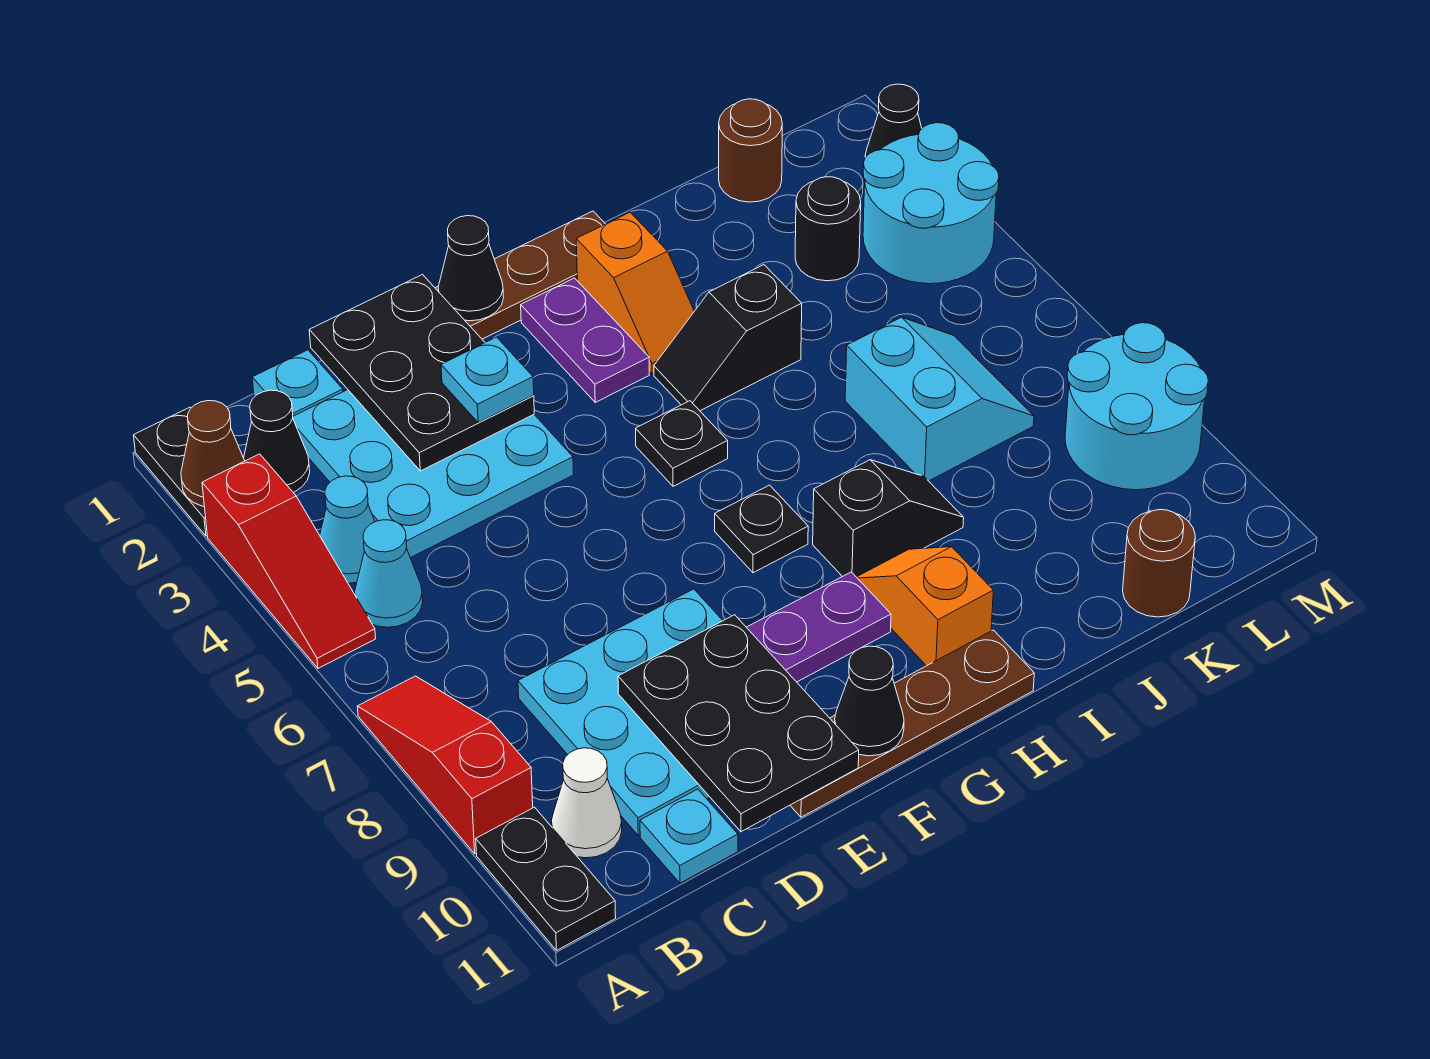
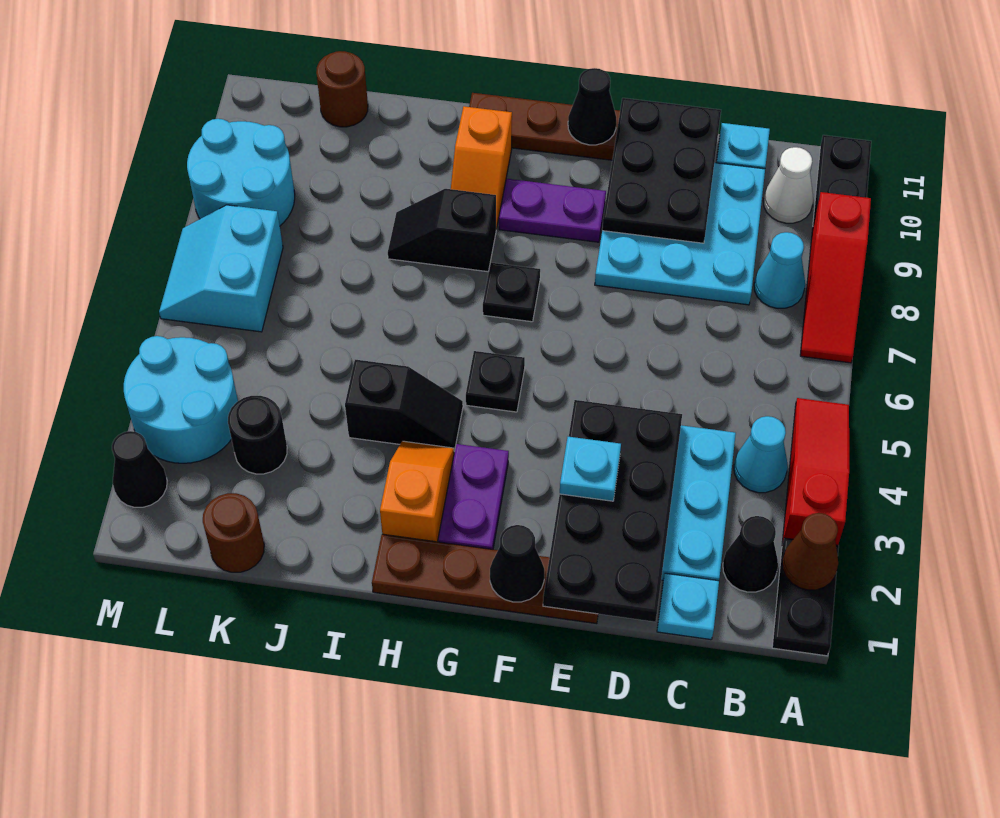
cyan cone B5 level 1 -> cyan cone B8 level 1
black plate D1:E3 level 2 -> black plate D1:E4 level 2
cyan slope J6:K7 level 1 top J -> cyan slope L6:M7 level 1 top L

